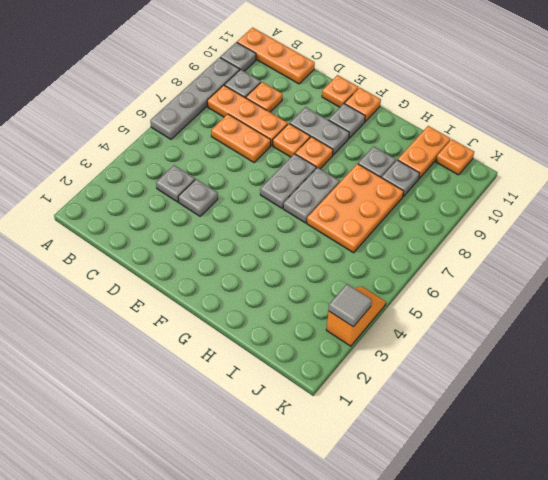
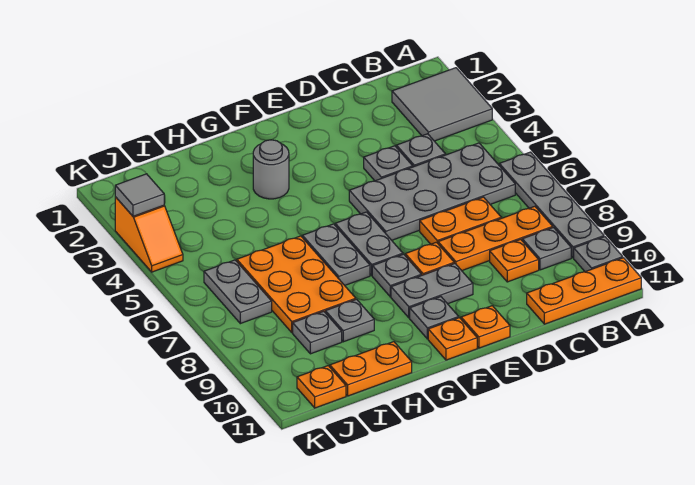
none -> grey tile A2:B3 level 1
none -> grey plate B5:E6 level 1
orange plate F8 level 1 -> grey plate F8 level 1
none -> grey round brick G3 level 1
orange plate I10:I11 level 1 -> orange plate H11:I11 level 1
none -> grey plate J6:J7 level 1

